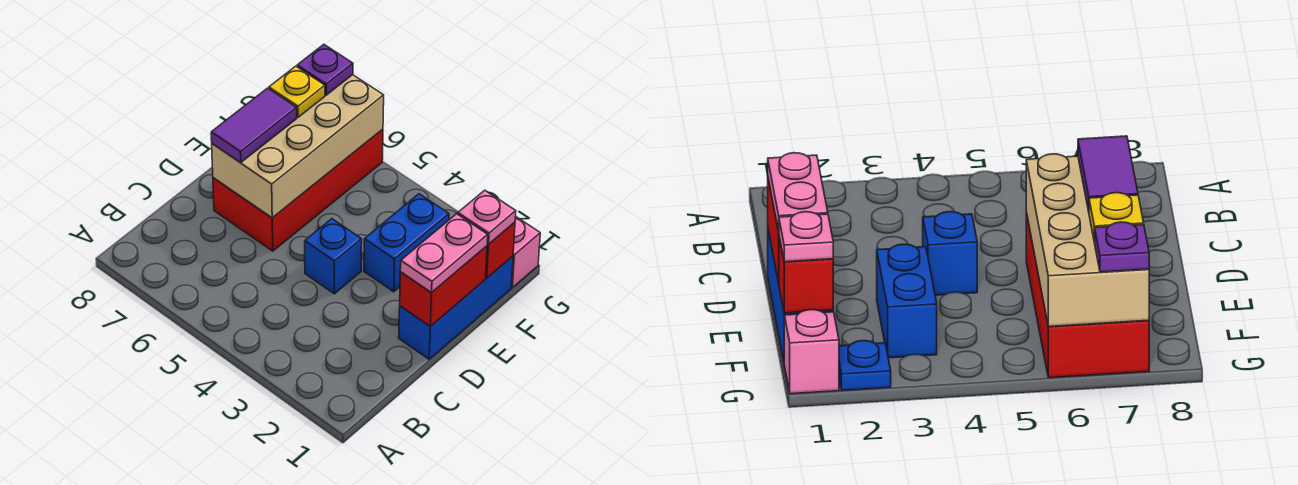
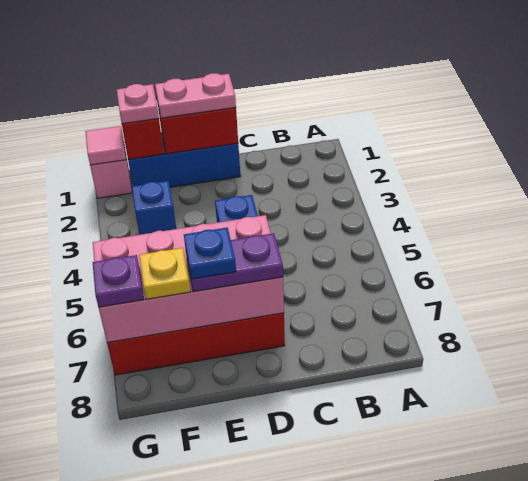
tan brick D6:G7 level 2 -> pink brick D6:G7 level 2
purple tile D7:E7 level 3 -> purple plate D7:E7 level 3
blue brick E3:F3 level 1 -> blue brick F3 level 1
none -> pink tile G1 level 2
blue plate G2 level 1 -> blue plate E7 level 4

